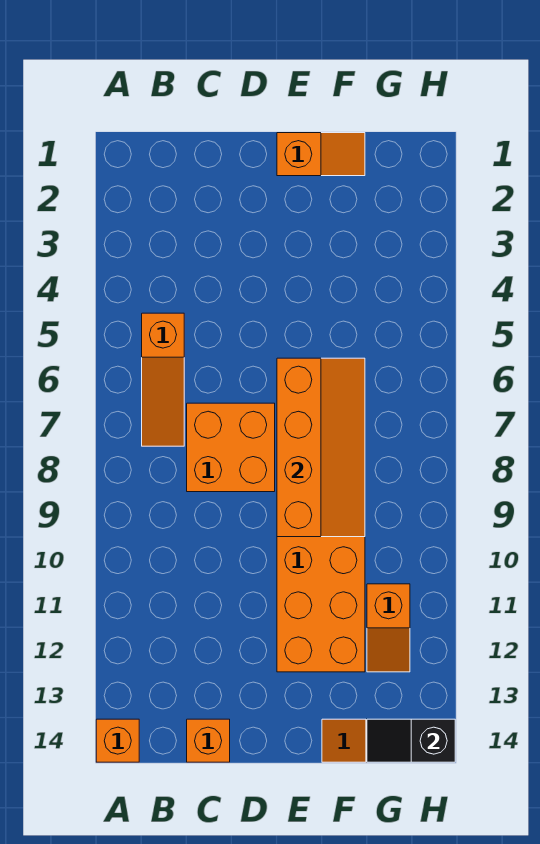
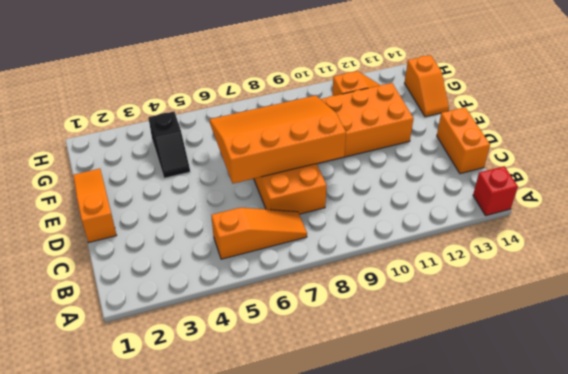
orange brick A14 level 1 -> red brick A14 level 1
orange brick C14 level 1 -> orange brick C14:D14 level 1
orange slope E1:F1 level 1 top E -> orange slope D1:F1 level 1 top D
orange slope E6:F9 level 2 top E -> orange slope D6:F9 level 2 top D
black slope G14:H14 level 2 top H -> black slope F4:G4 level 1 top G

